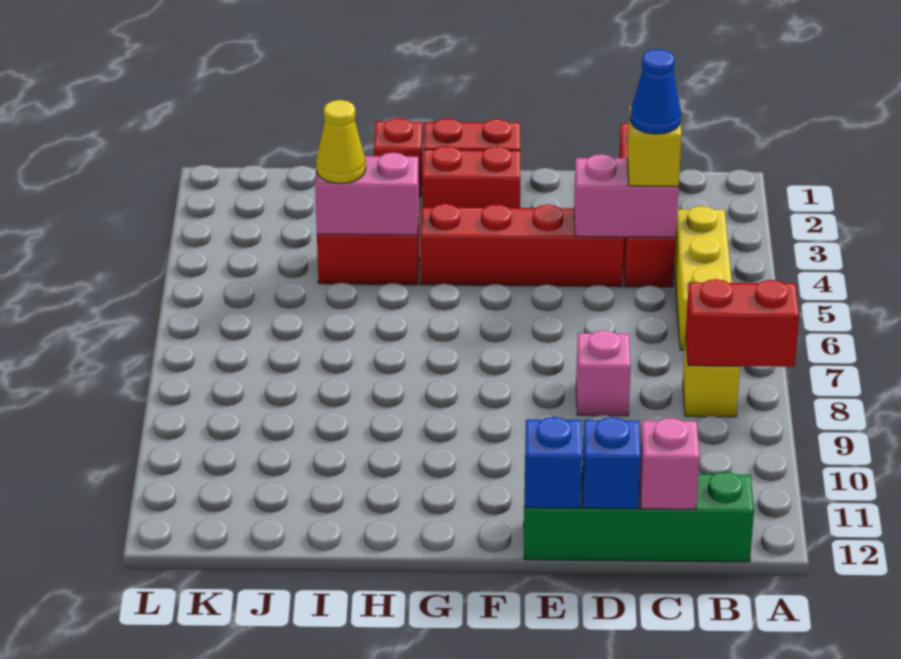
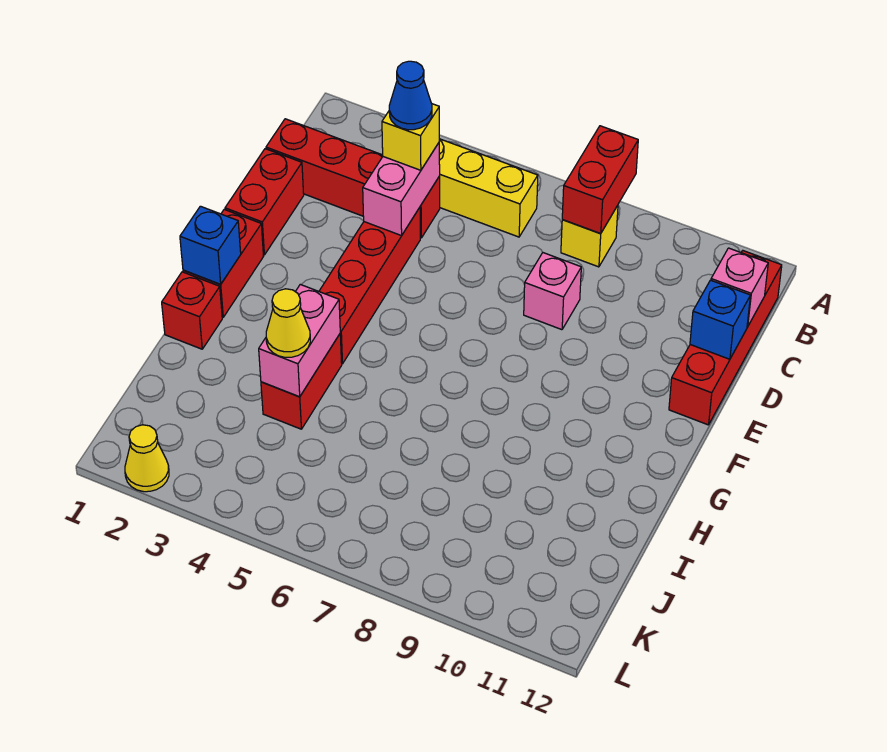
green brick B12:E12 level 1 -> red brick B12:E12 level 1
blue brick E12 level 2 -> blue brick G1 level 2
red brick F2:G2 level 1 -> red brick D1:E1 level 1
none -> yellow cone L2 level 1

